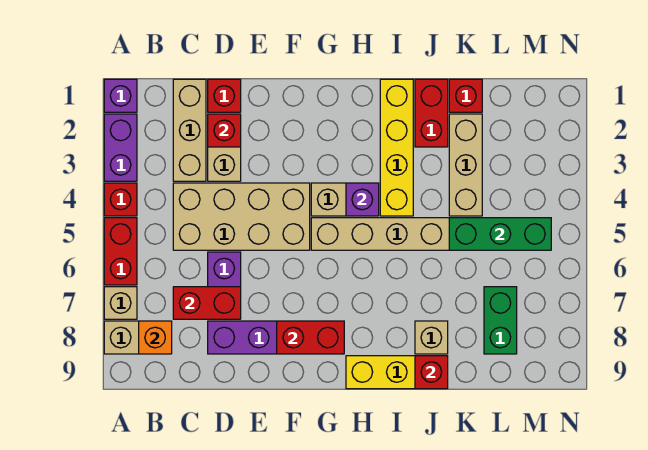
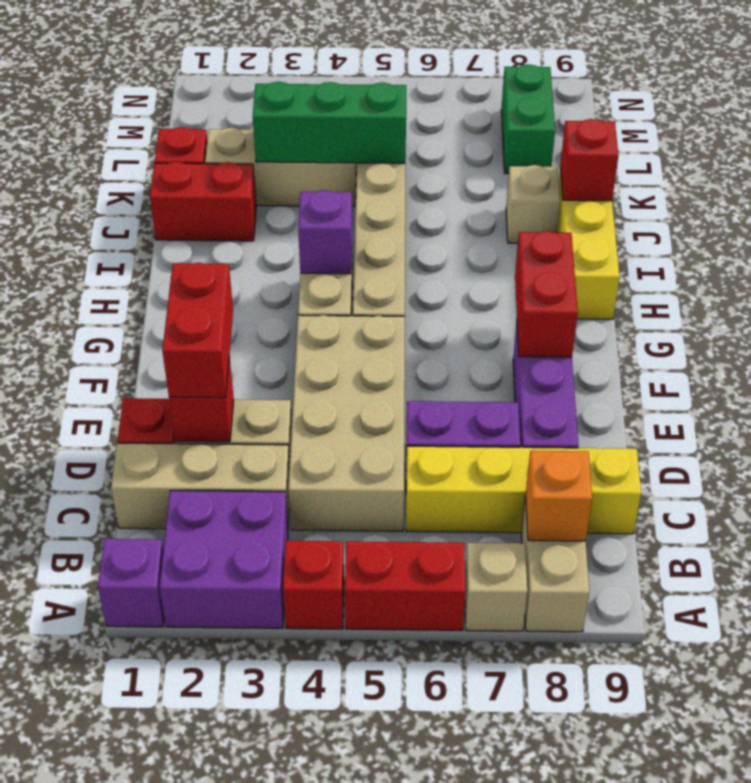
purple brick A2:A3 level 1 -> purple brick A2:B3 level 1
red brick C7:D7 level 2 -> red brick D2:E2 level 3
yellow brick I1:I4 level 1 -> yellow brick C6:C9 level 1
green brick K5:M5 level 2 -> green brick K3:K5 level 2
green brick L7:L8 level 1 -> green brick L8:M8 level 1

